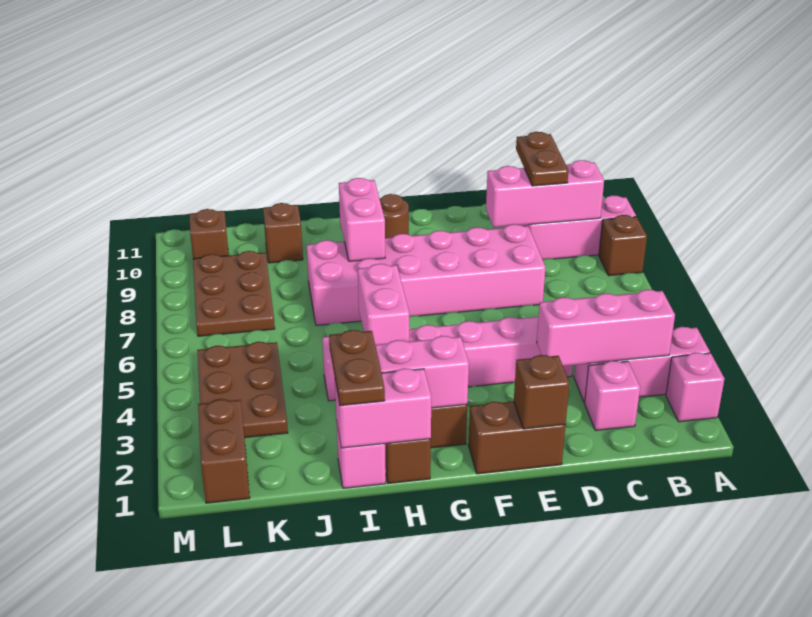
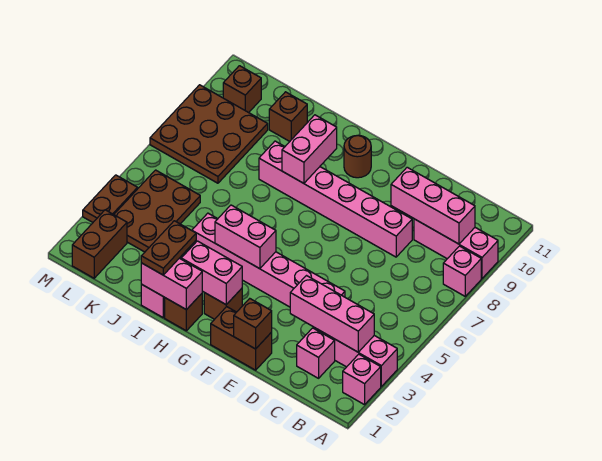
brown brick A8 level 1 -> pink brick A8 level 1
brown plate C9:C10 level 3 -> brown plate M3:M4 level 1
pink brick D7:I8 level 1 -> pink brick D8:I8 level 1
pink brick H4:H5 level 2 -> pink brick G4:H4 level 2
brown plate K7:L9 level 1 -> brown plate K7:M9 level 1

